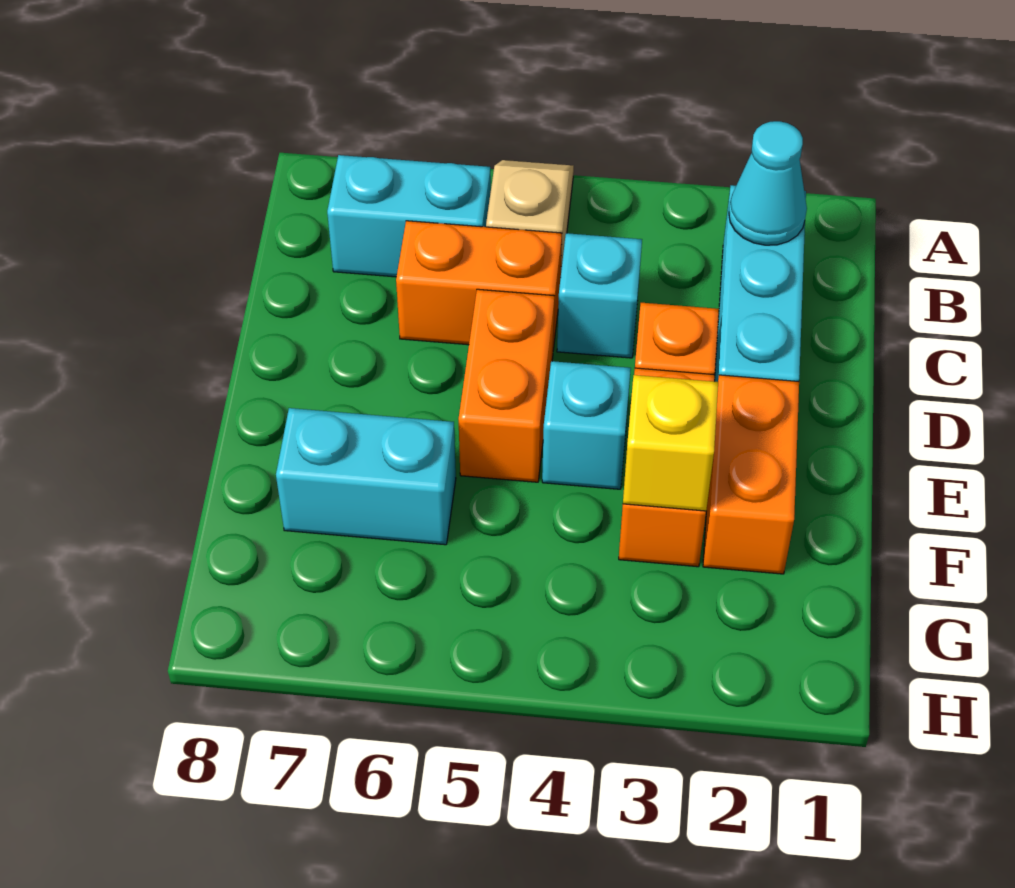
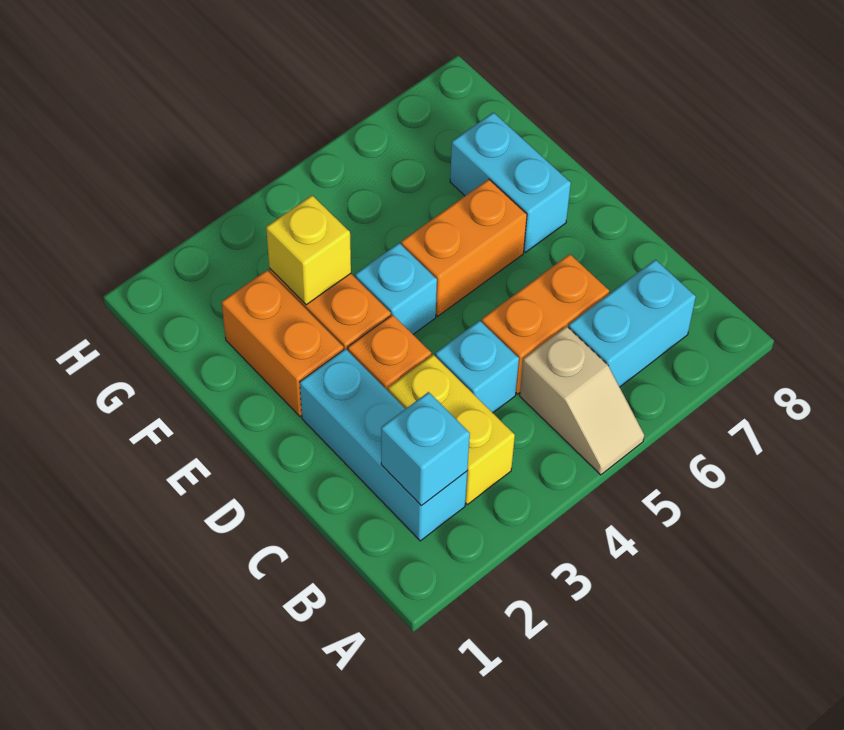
cyan cone B2 level 2 -> cyan brick B2 level 2
none -> yellow brick B3:C3 level 1
orange brick D5:E5 level 1 -> orange brick E5:E6 level 1
cyan brick F6:F7 level 1 -> cyan brick E7:F7 level 1

